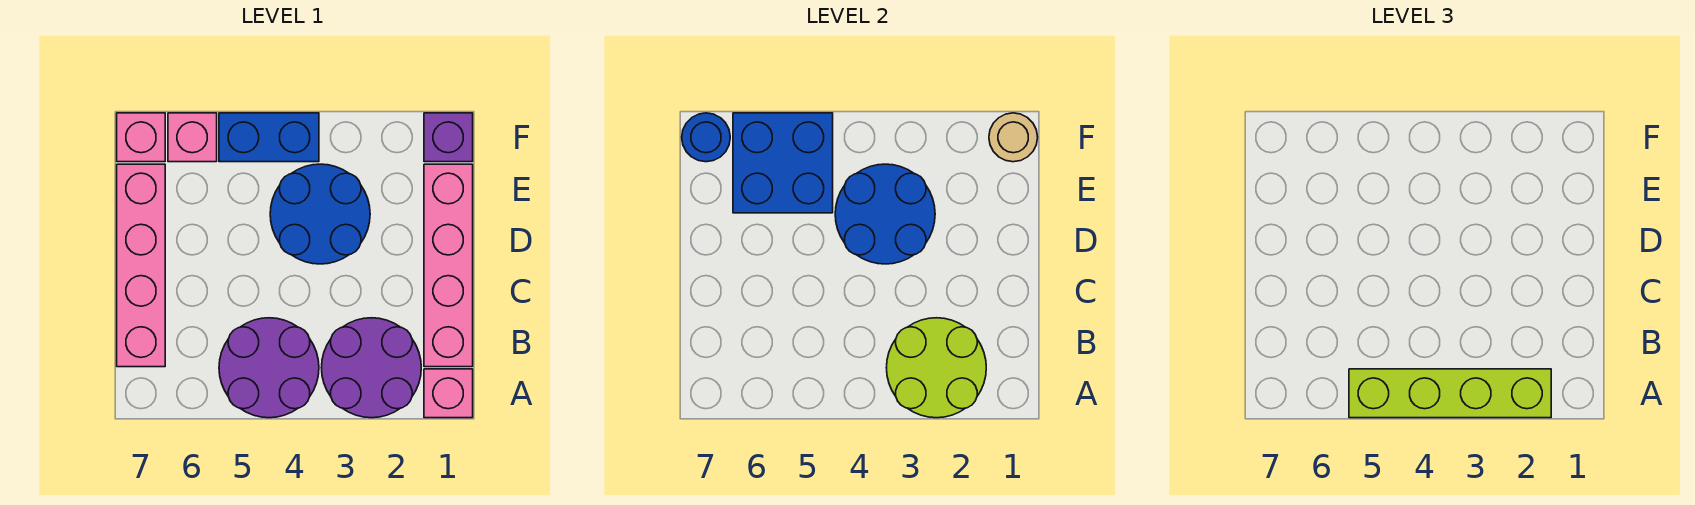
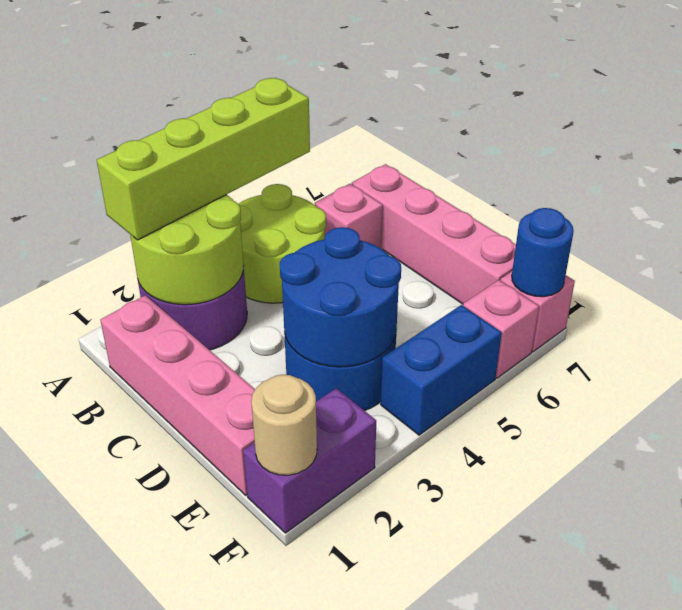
pink brick A1 level 1 -> pink brick B6 level 1
purple round brick A4:B5 level 1 -> lime round brick A4:B5 level 1
blue brick E5:F6 level 2 -> none
purple brick F1 level 1 -> purple brick F1:F2 level 1

